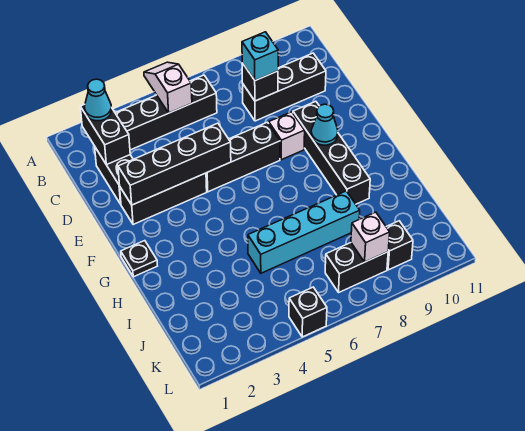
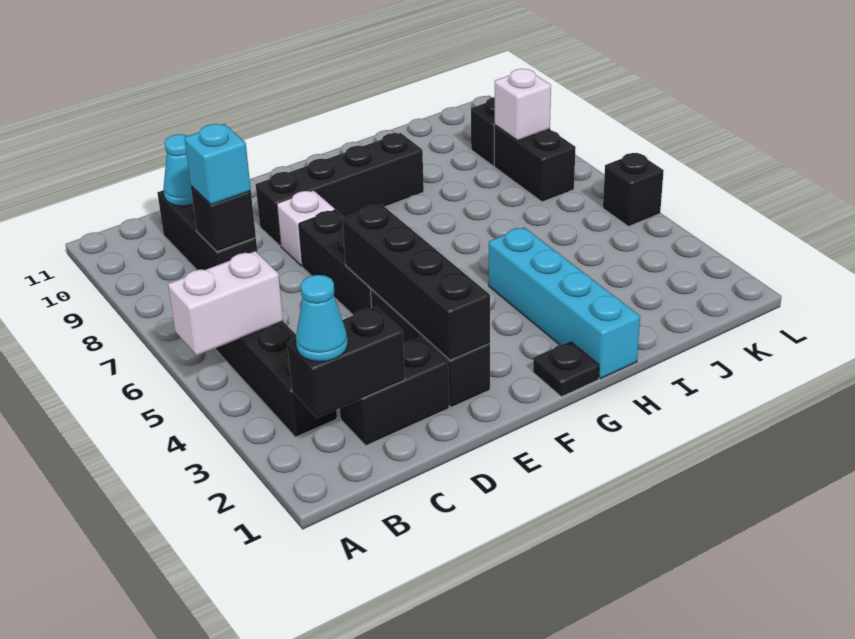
white slope A5:B5 level 2 top B -> white brick A5:B5 level 2
cyan cone F9 level 2 -> cyan cone C10 level 2
cyan brick I5:I8 level 1 -> cyan brick H1:H4 level 1

